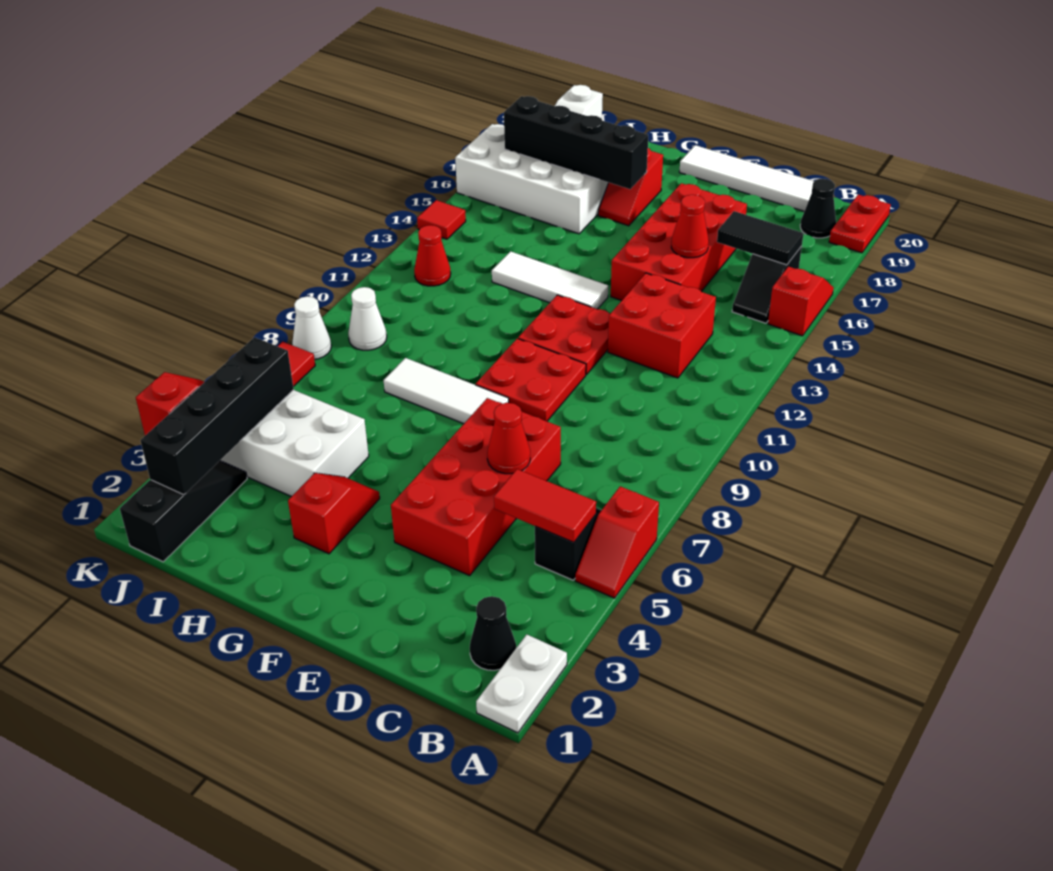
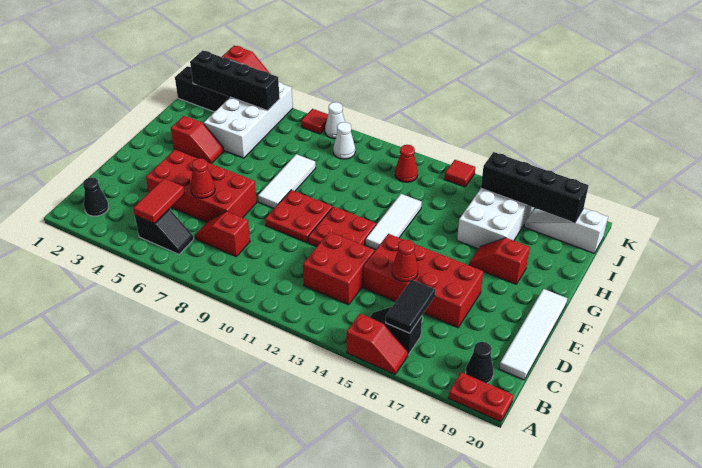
white plate A1:A2 level 1 -> none
red slope A5:A6 level 1 top 6 -> red slope C7:C8 level 1 top 8
black brick G17:J17 level 2 -> black brick J16:J19 level 2

